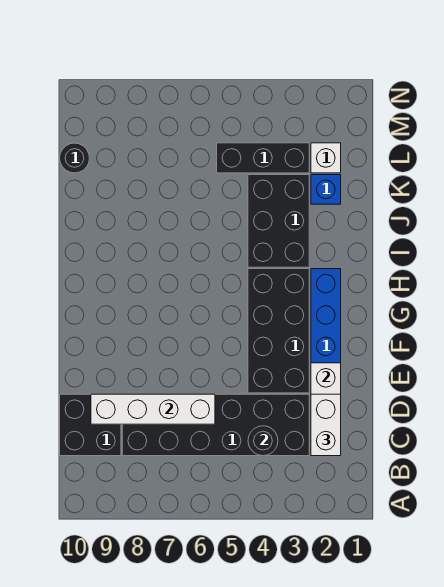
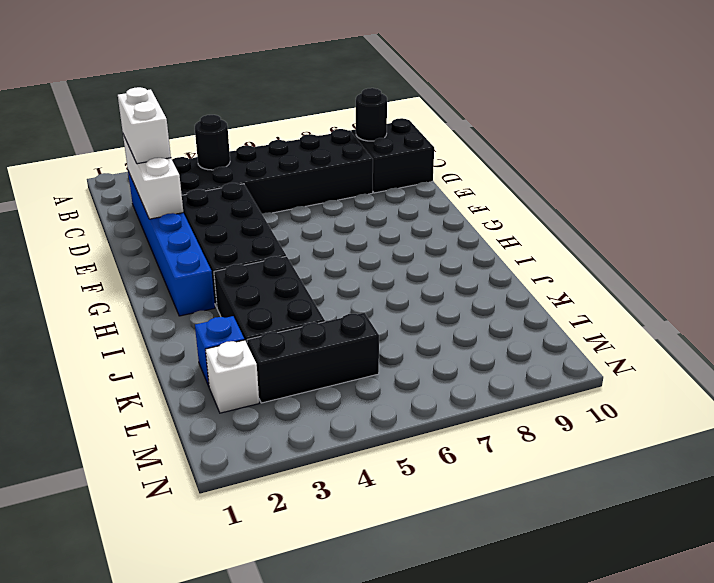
white brick D6:D9 level 2 -> none
black round brick L10 level 1 -> black round brick C9 level 2

